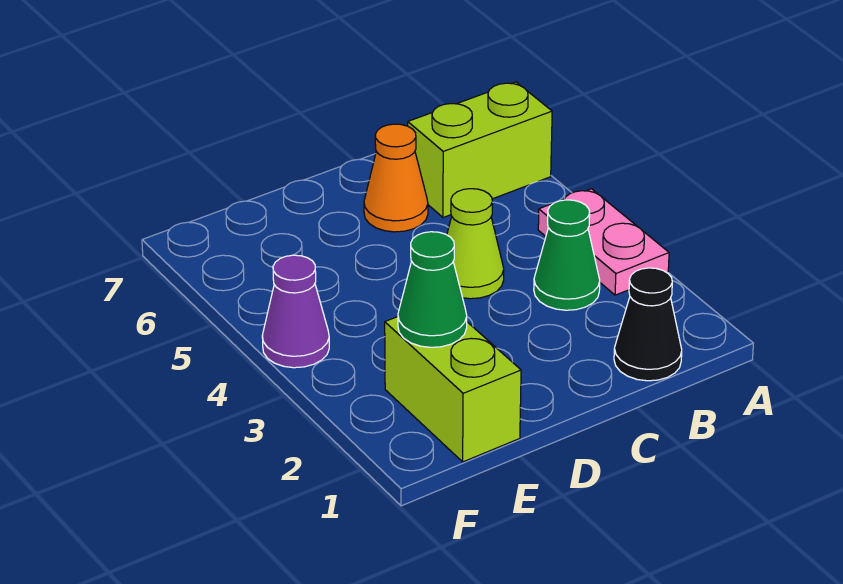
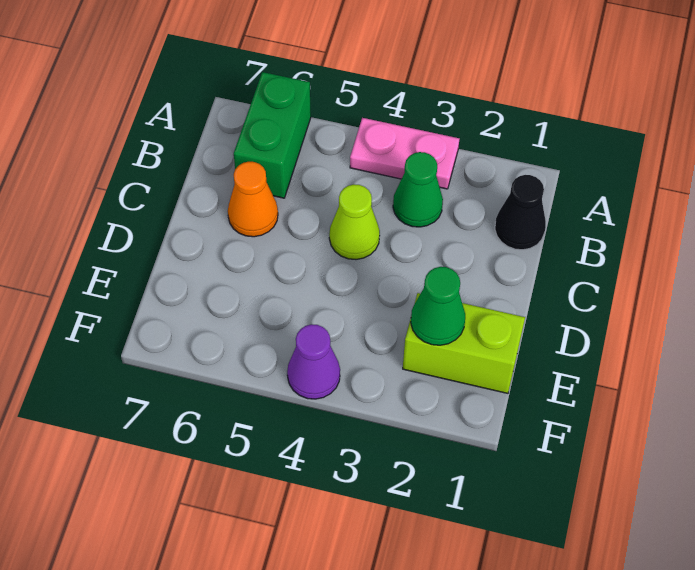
lime brick A6:B6 level 1 -> green brick A6:B6 level 1

